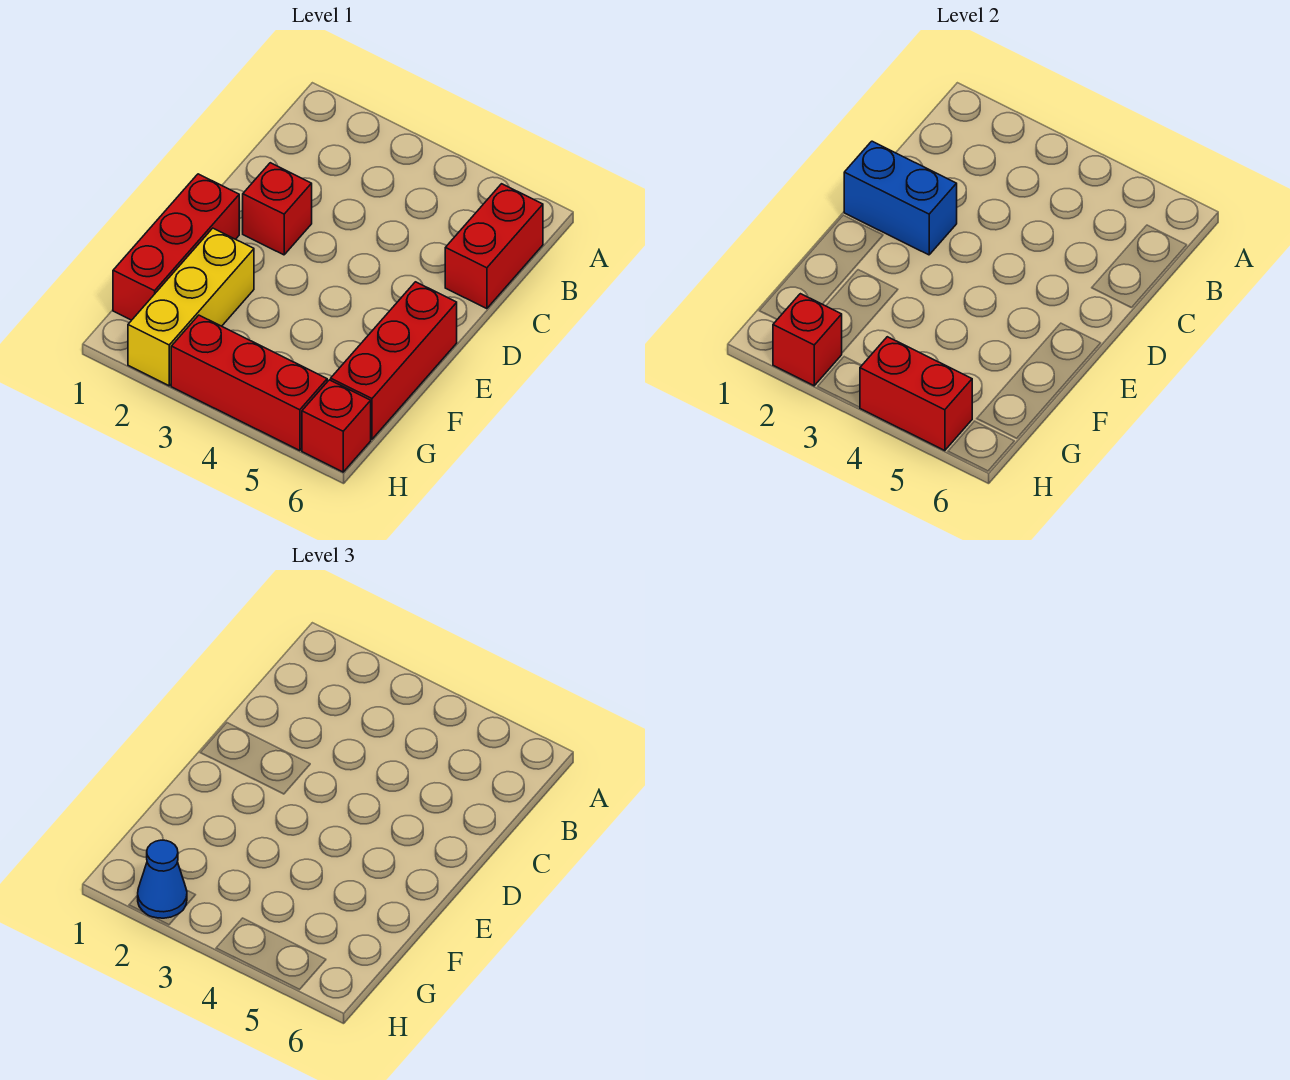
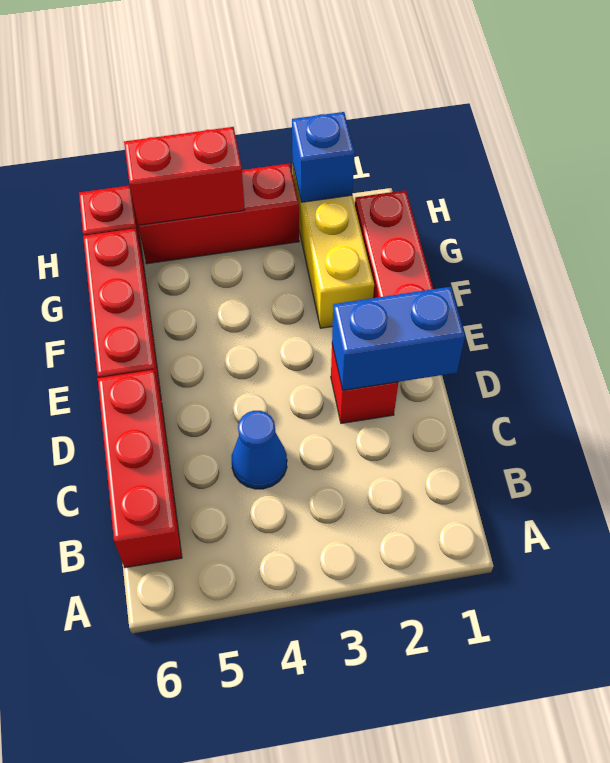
red brick B6:C6 level 1 -> red brick B6:D6 level 1
red brick H2 level 2 -> blue brick H2 level 2
blue cone H2 level 3 -> blue cone C4 level 1

